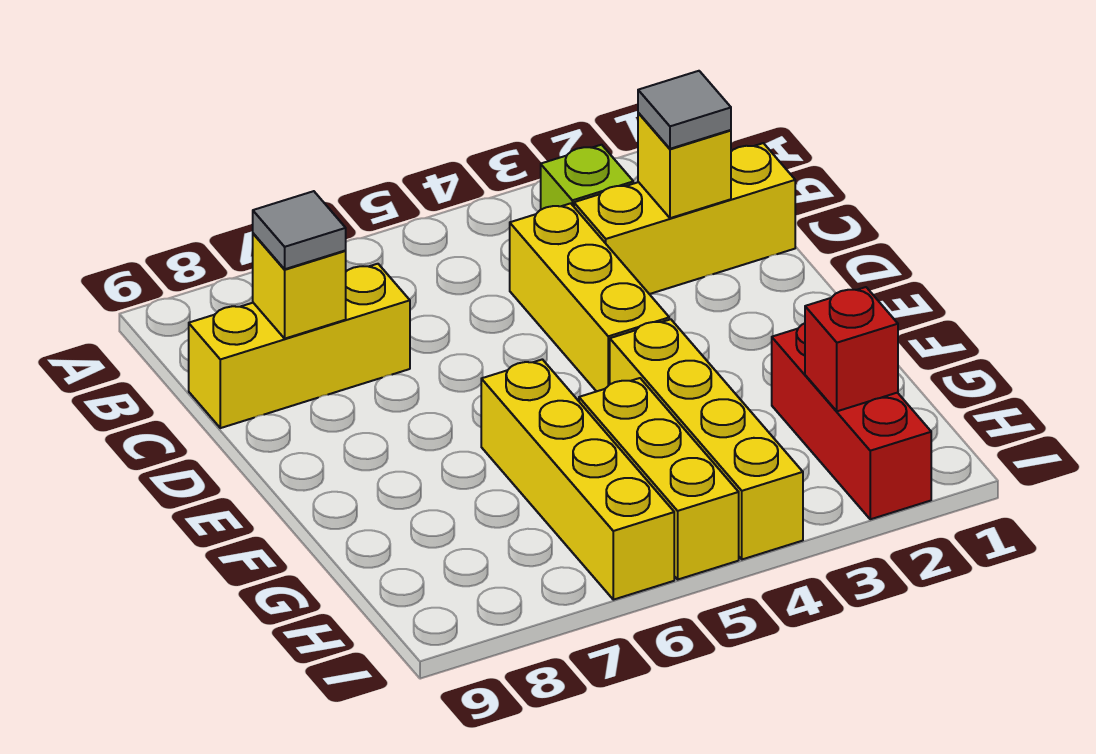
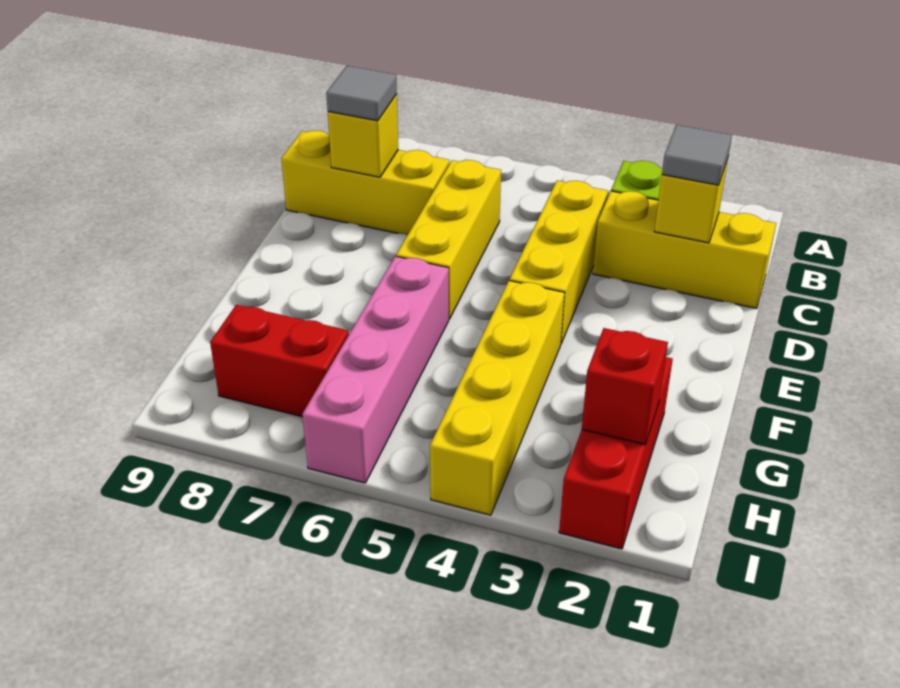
yellow brick F6:I6 level 1 -> pink brick F6:I6 level 1
yellow brick G5:I5 level 1 -> yellow brick C6:E6 level 1
none -> red brick H7:H8 level 1

